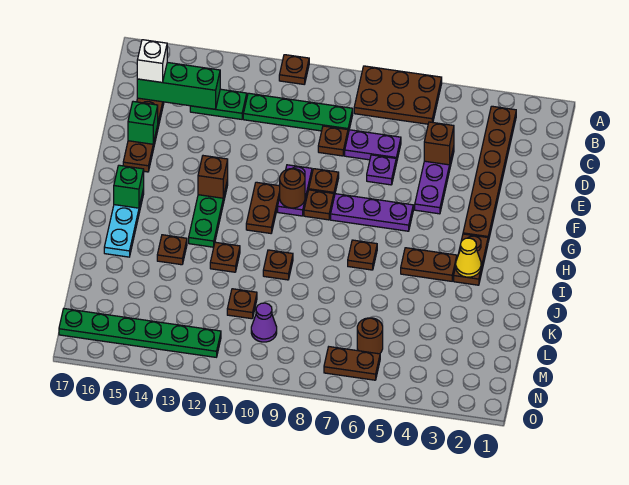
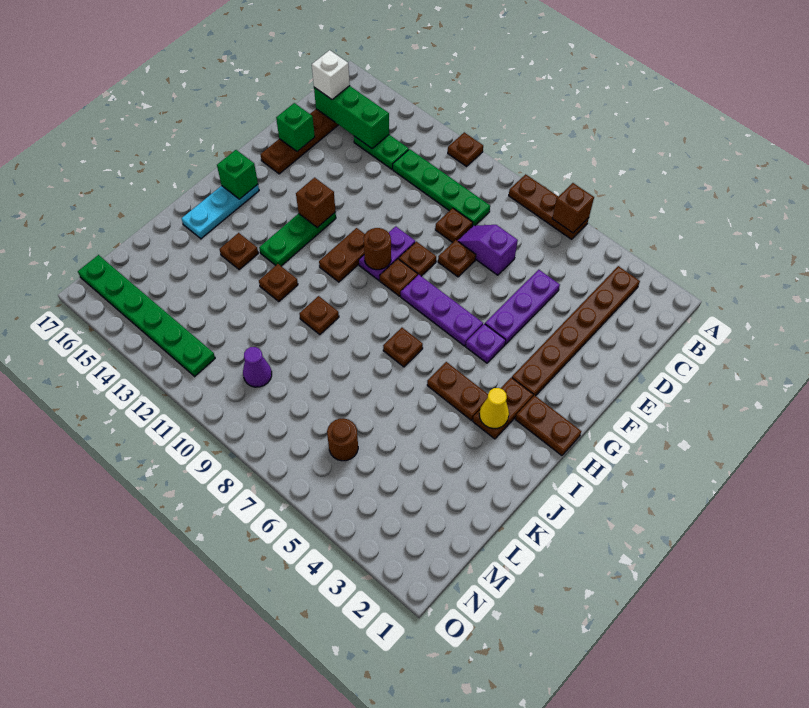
brown plate A6:B8 level 1 -> brown plate A6:A8 level 1
brown brick D5 level 2 -> brown brick A6 level 2
purple plate D7:D8 level 1 -> purple slope D7:D8 level 1 top 7
purple plate E7 level 1 -> purple plate G5 level 1
brown plate L11 level 1 -> brown plate E8 level 1
brown plate N6:N7 level 1 -> brown plate H1:H2 level 1

